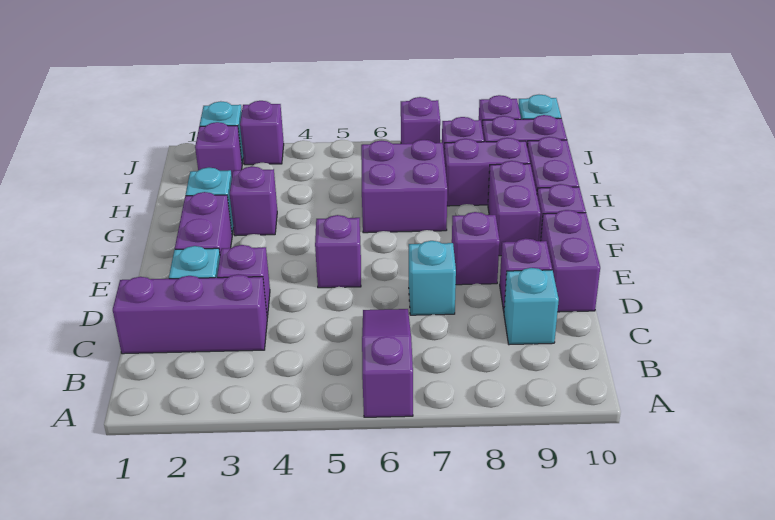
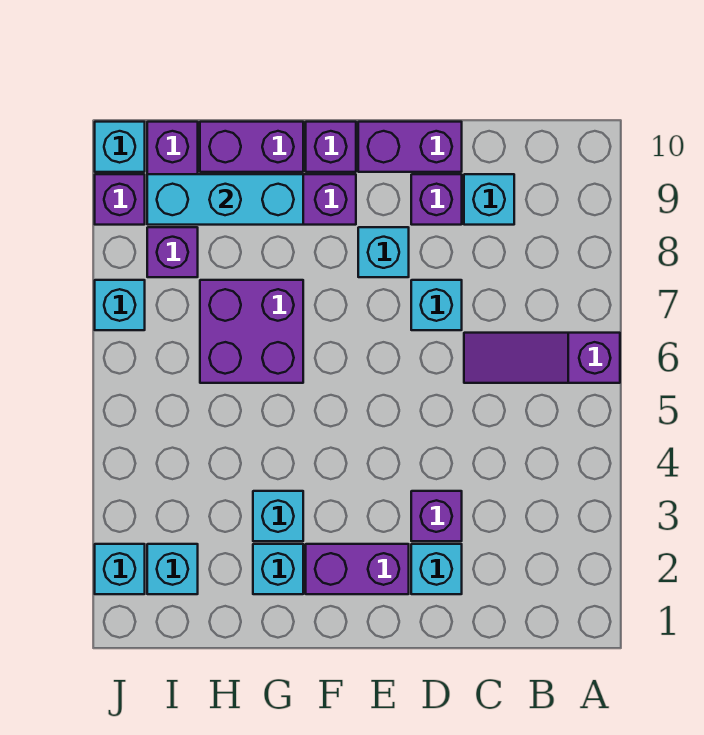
purple brick C1:C3 level 1 -> none
purple brick E5 level 1 -> none
purple brick E8 level 1 -> cyan brick E8 level 1
purple brick G3 level 1 -> cyan brick G3 level 1
none -> cyan brick G9:I9 level 2
purple brick H8:H9 level 1 -> none
purple brick I2 level 1 -> cyan brick I2 level 1
purple brick J3 level 1 -> none
purple brick J7 level 1 -> cyan brick J7 level 1

